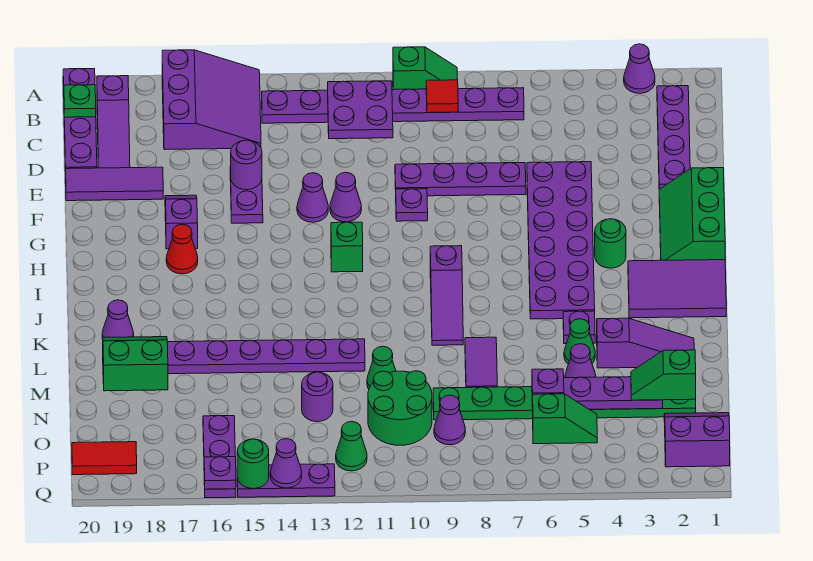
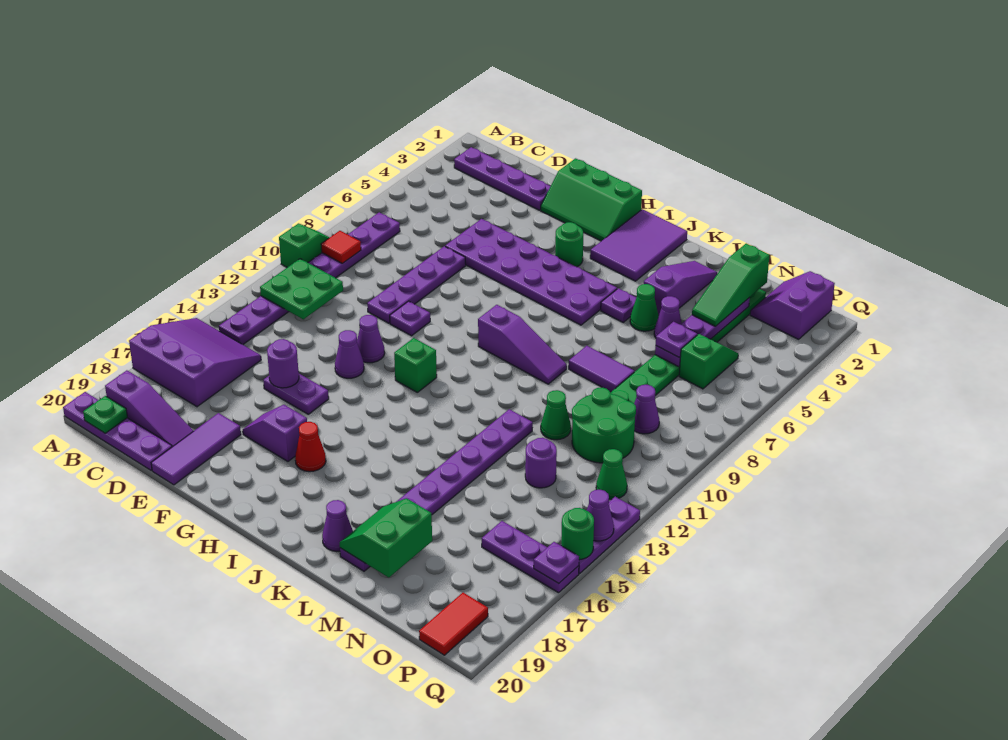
purple cone A3 level 1 -> none
purple plate B11:C12 level 2 -> green plate B11:C12 level 2
green slope N2:N3 level 3 top 2 -> green slope N2:N4 level 3 top 2

